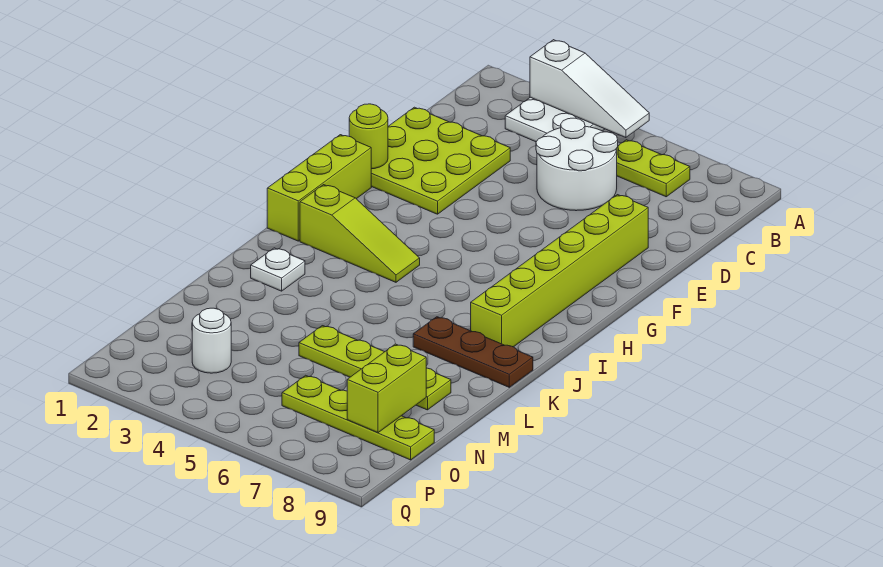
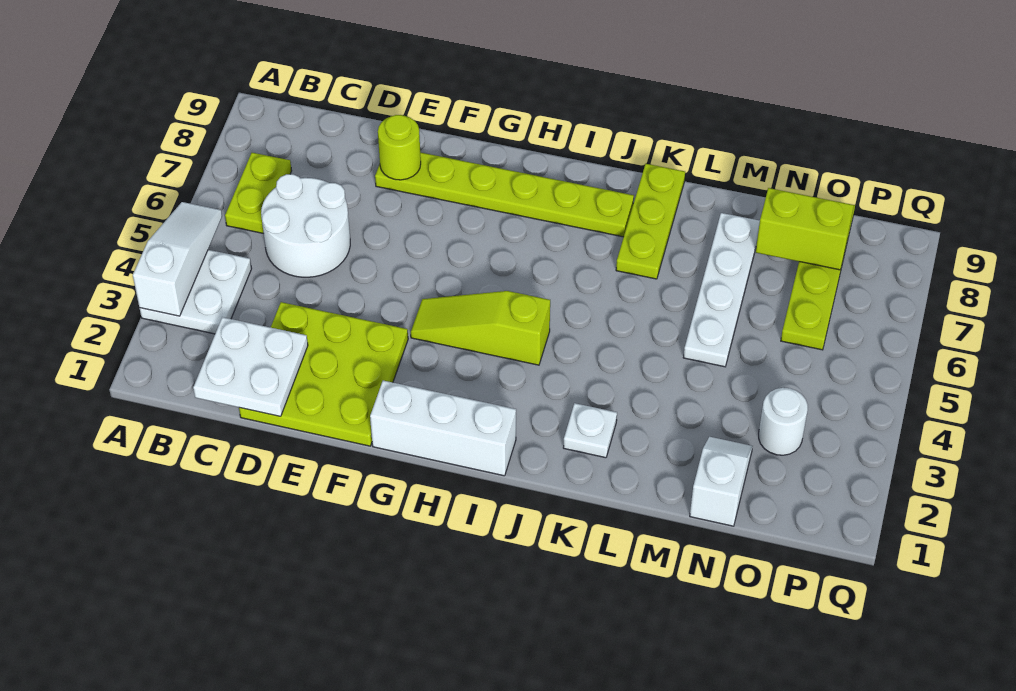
none -> white plate C1:D2 level 2
lime brick E8:J8 level 1 -> lime plate E8:J8 level 1
lime round brick F1 level 2 -> lime round brick E8 level 2
lime brick G1:I1 level 1 -> white brick G1:I1 level 1
lime slope I2:I4 level 1 top 2 -> lime slope G4:I4 level 1 top I
brown plate K7:K9 level 1 -> lime plate K7:K9 level 1
lime plate M5:M8 level 1 -> white plate M5:M8 level 1
none -> white slope N1:N2 level 1 top 1

